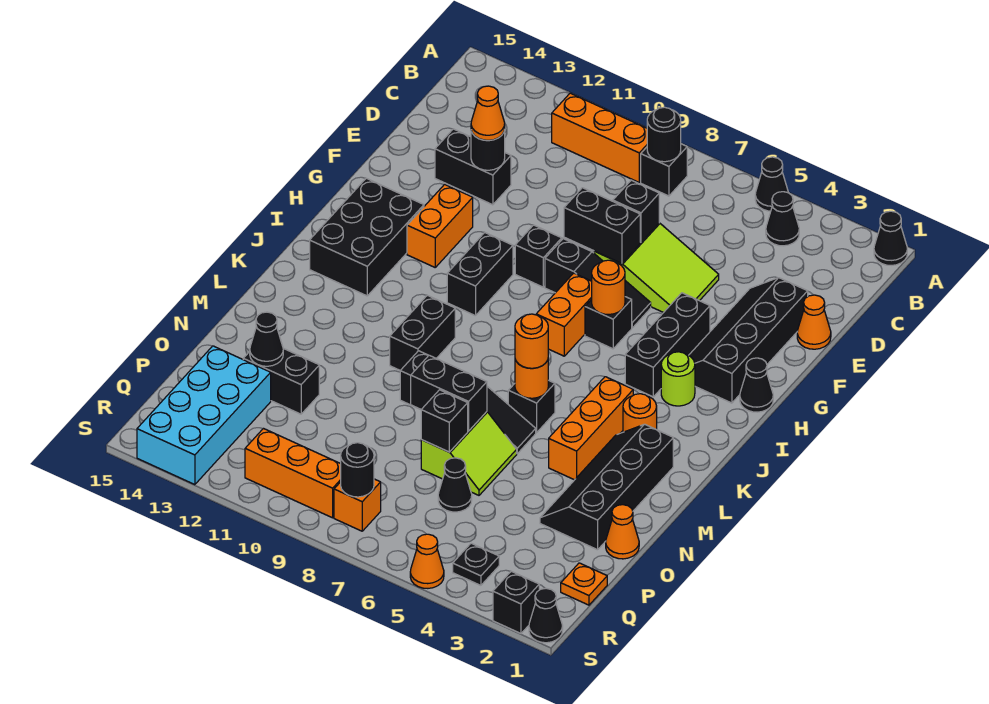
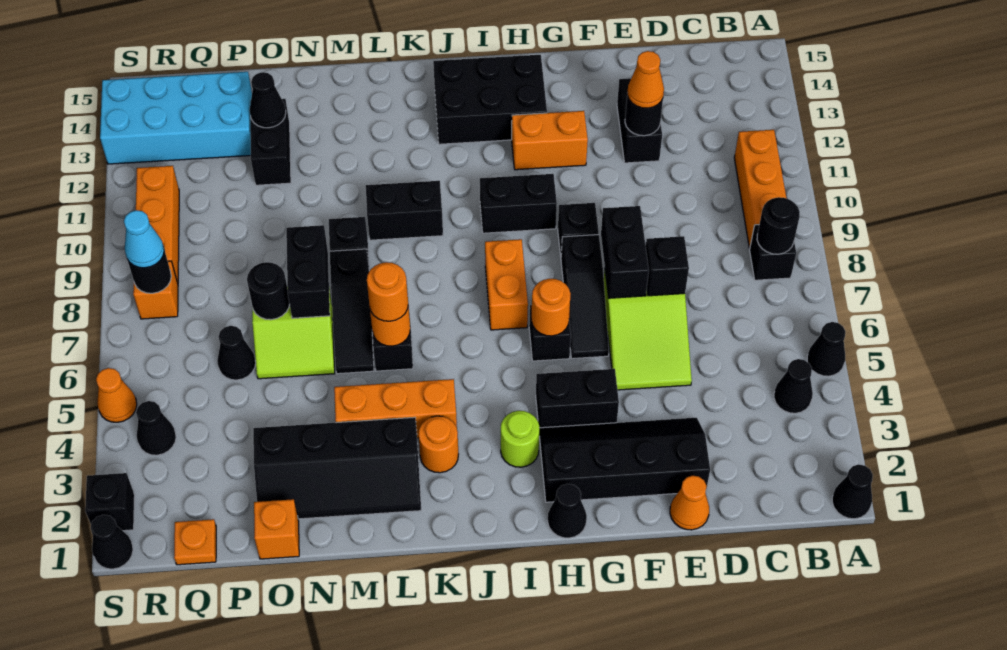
black brick G4:I4 level 1 -> black brick G4:H4 level 1
orange brick H7:I7 level 1 -> orange brick I7:I8 level 1
black slope L2:O3 level 1 top 2 -> black slope L2:O3 level 1 top 3
orange cone O1 level 1 -> orange brick O1 level 1
black brick O7 level 2 -> black round brick O7 level 2
black plate R4 level 1 -> black cone R4 level 1
none -> cyan cone R8 level 3

